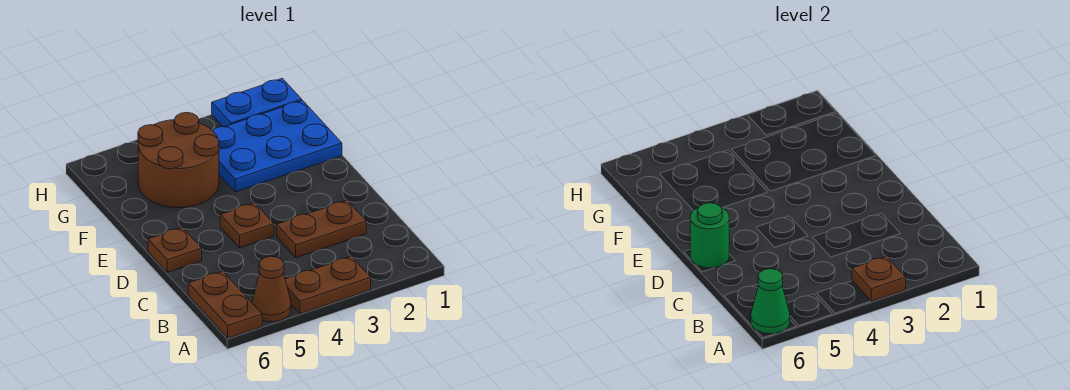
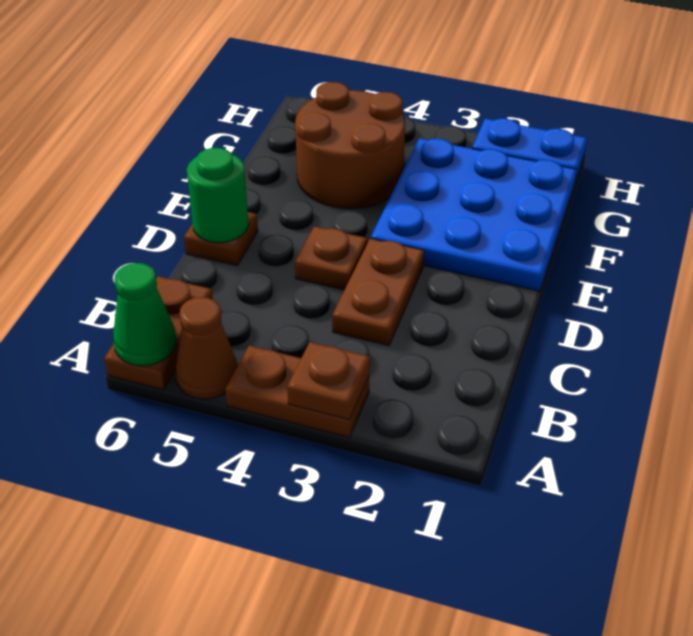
brown plate C2:C3 level 1 -> brown plate C3:D3 level 1
blue plate F1:G3 level 1 -> blue plate E1:G3 level 1

